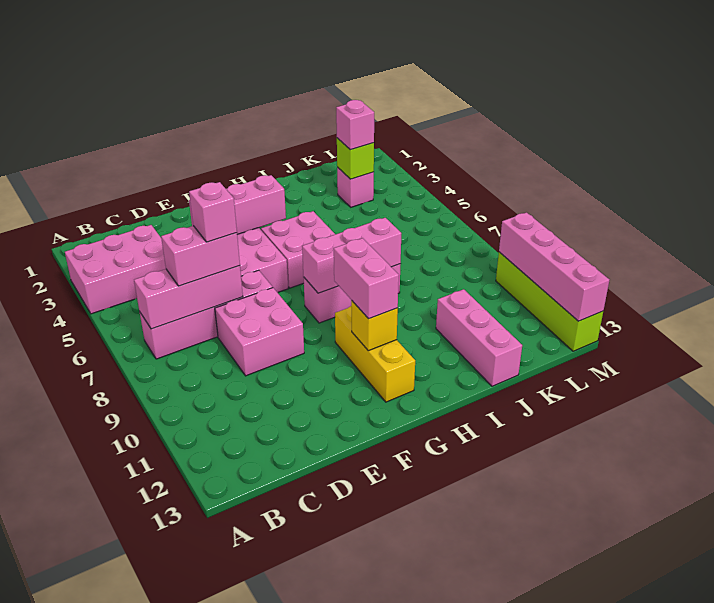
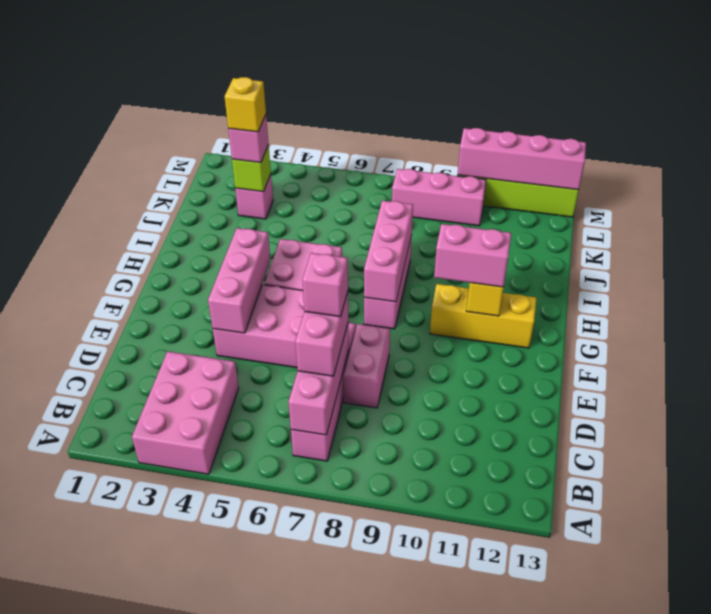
pink brick D8:E9 level 1 -> pink brick D8:E8 level 1
pink brick J11:J13 level 1 -> pink brick L8:L10 level 1
none -> yellow brick K3 level 4

